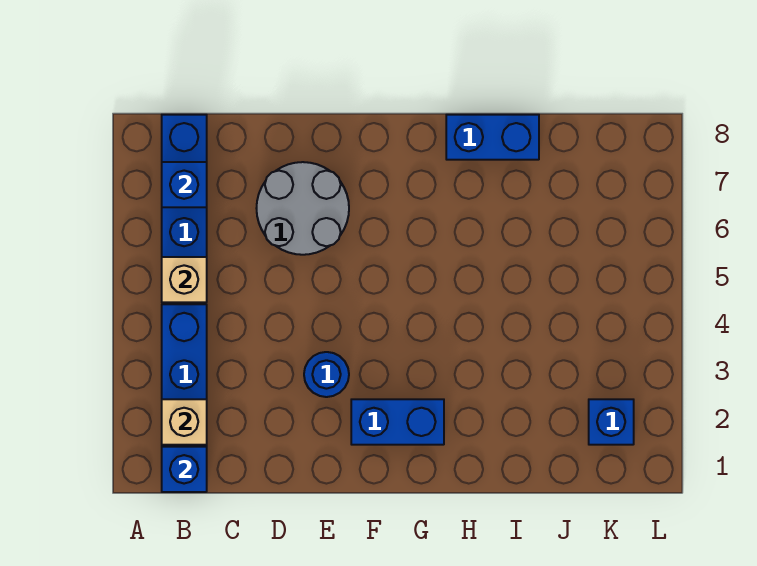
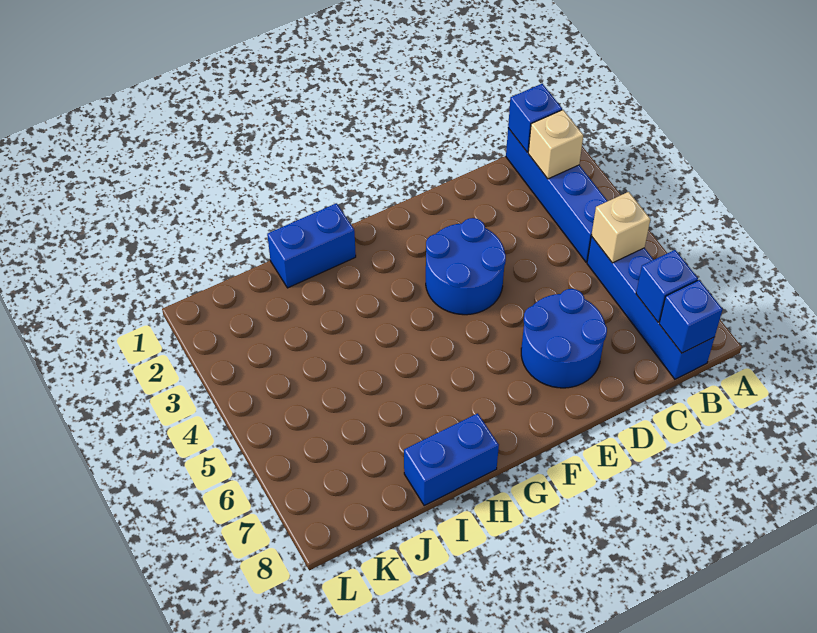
grey round brick D6:E7 level 1 -> blue round brick D6:E7 level 1
blue round brick E3 level 1 -> blue round brick E3:F4 level 1
blue brick F2:G2 level 1 -> blue brick H1:I1 level 1
blue brick K2 level 1 -> blue brick B8 level 2

